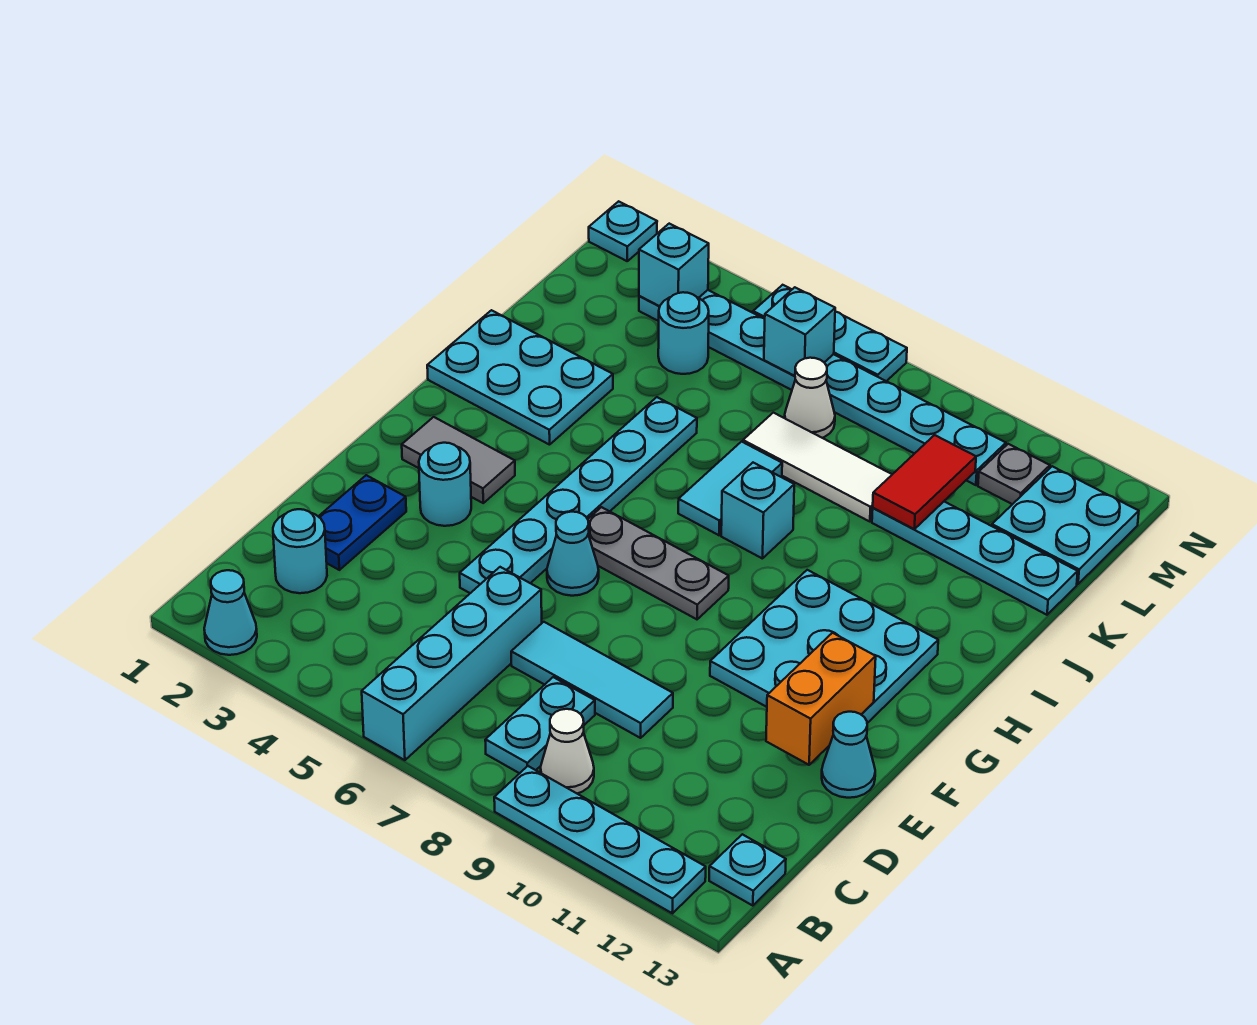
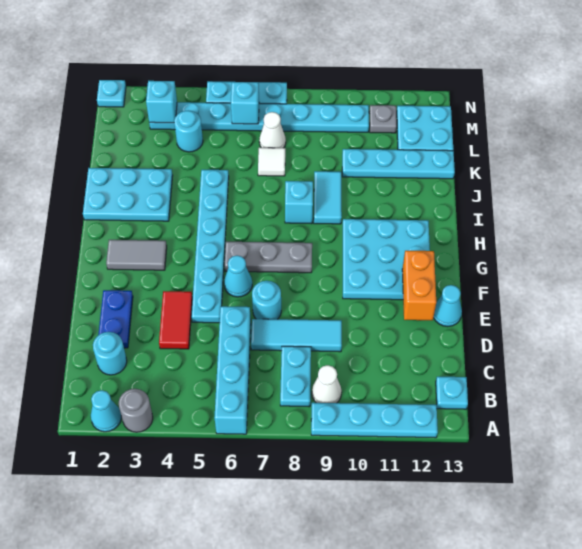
none -> grey round brick A3 level 1
cyan round brick F3 level 1 -> cyan round brick E7 level 1
cyan tile I7:J7 level 1 -> cyan tile I9:J9 level 1
white tile K7:K9 level 1 -> white tile K7 level 1
red tile K10:L10 level 2 -> red tile D4:E4 level 1

